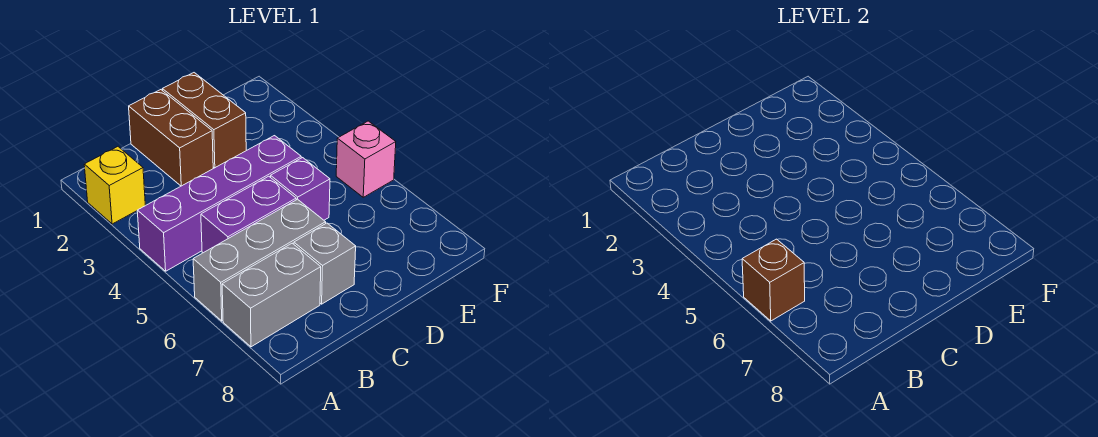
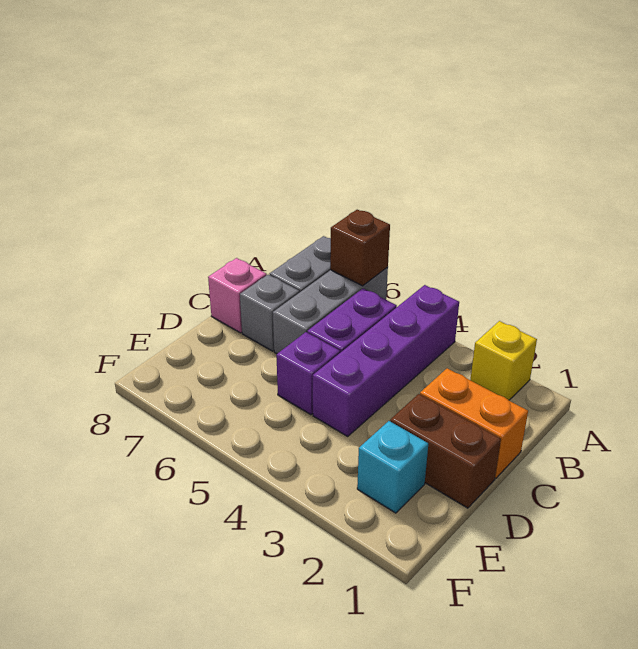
brown brick C1:C2 level 1 -> orange brick C1:C2 level 1
none -> cyan brick E2 level 1
pink brick F5 level 1 -> pink brick C8 level 1

